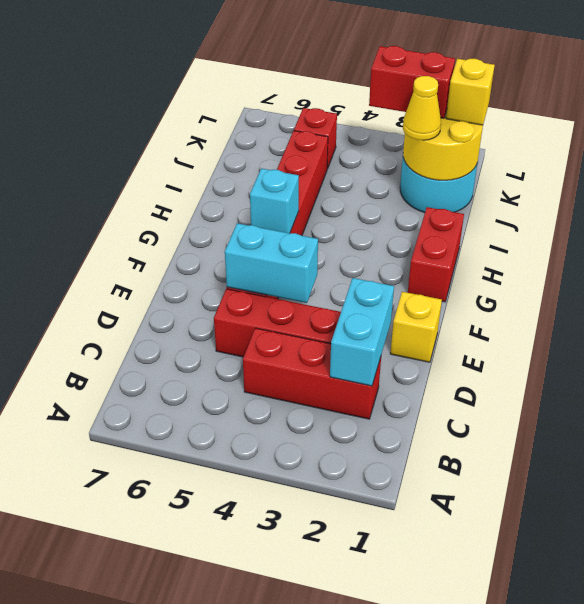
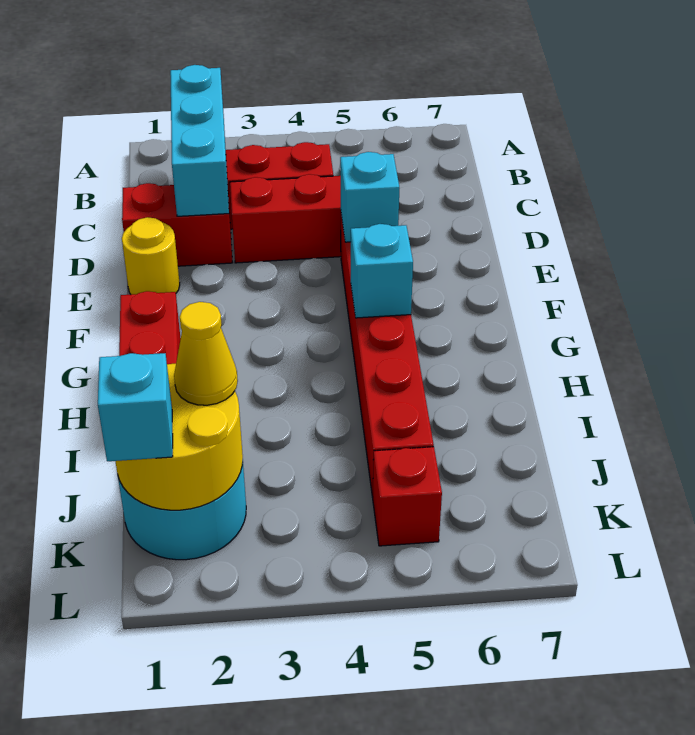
cyan brick C2:D2 level 2 -> cyan brick B2:D2 level 2
yellow brick E1 level 1 -> yellow round brick E1 level 1
cyan brick E4:E5 level 2 -> cyan brick E5 level 2
yellow brick K1 level 3 -> cyan brick K1 level 3
red brick K2:K3 level 3 -> red brick D1:D2 level 1

